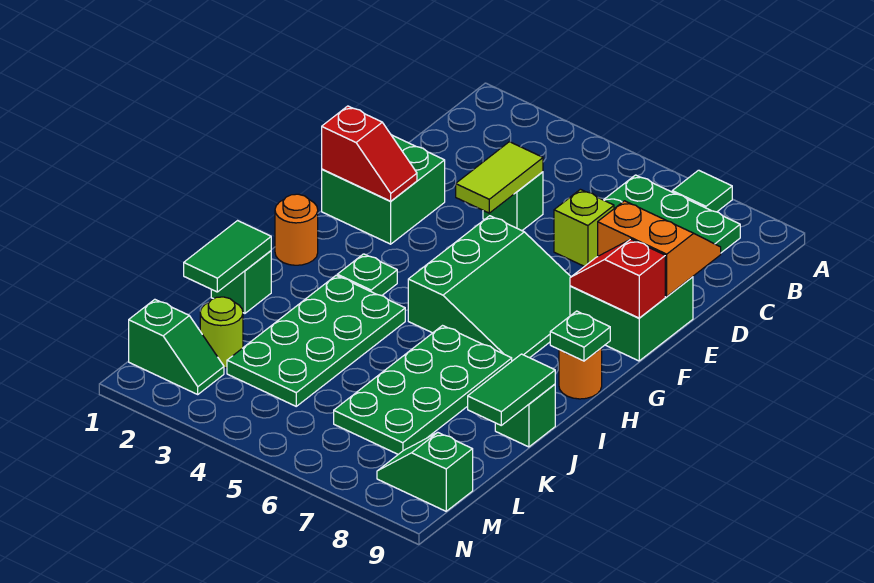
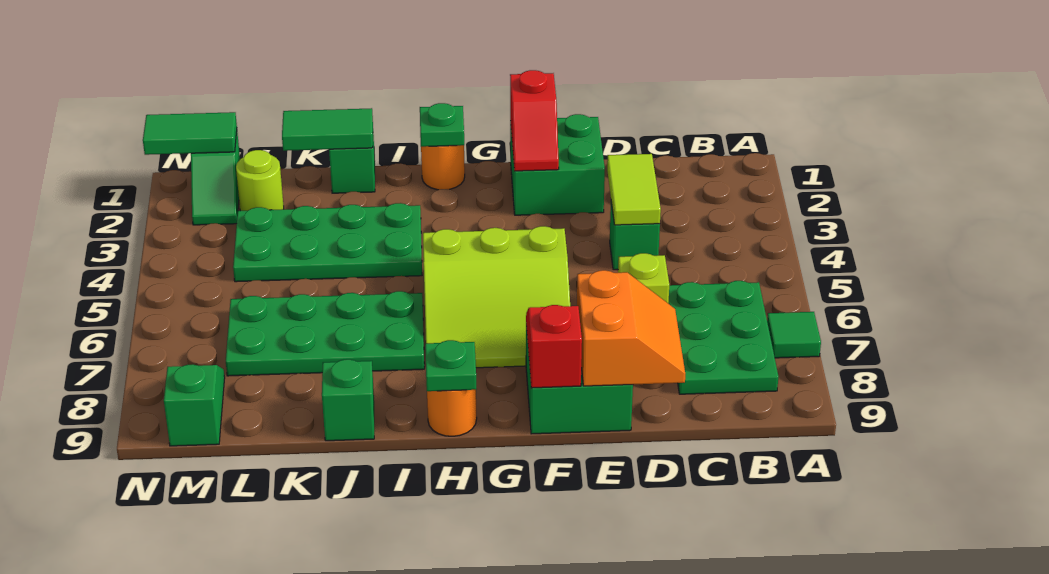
lime tile D4:E4 level 2 -> lime tile D3:D4 level 2
green slope F5:H7 level 1 top 5 -> lime slope F5:H7 level 1 top 5
green plate H3 level 1 -> green plate H1 level 2
green tile J9:K9 level 2 -> green tile M1:N1 level 2

